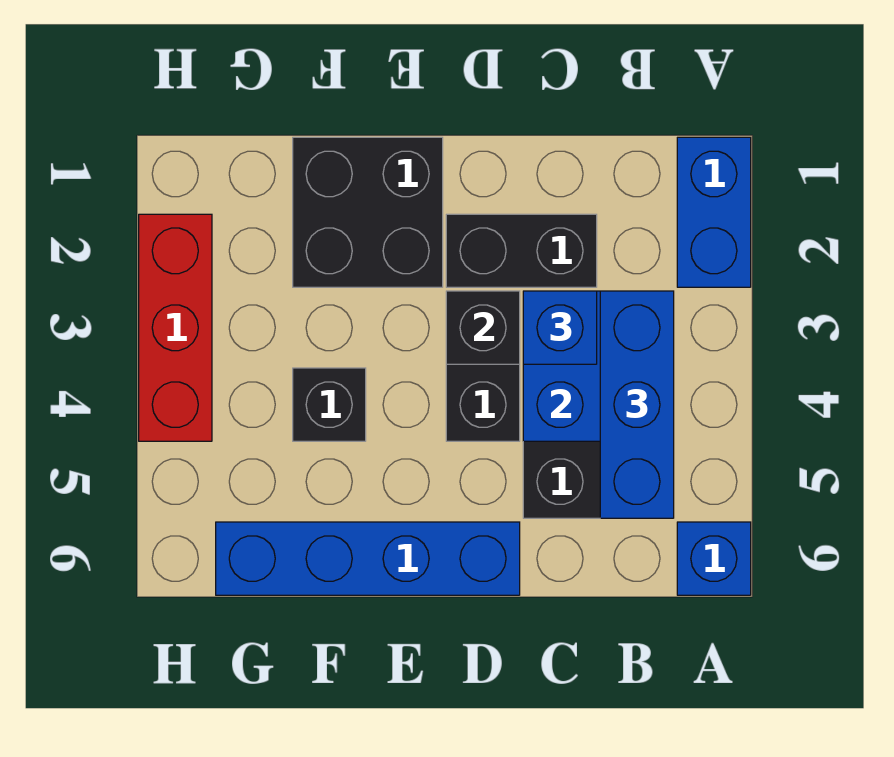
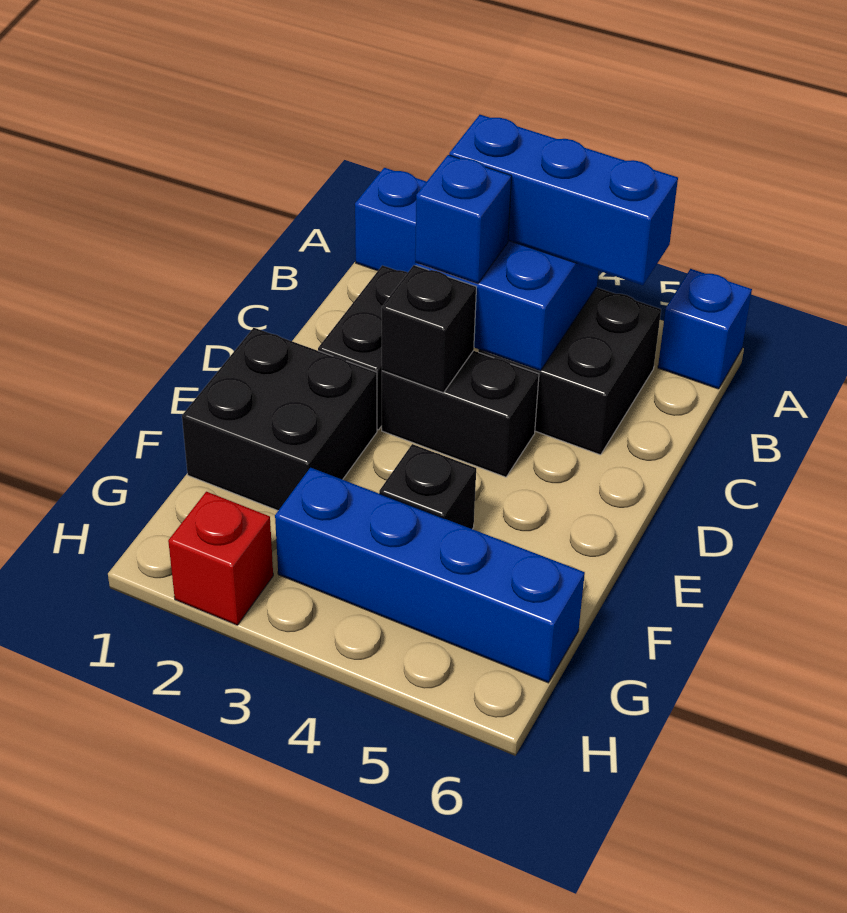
blue brick D6:G6 level 1 -> blue brick G3:G6 level 1
red brick H2:H4 level 1 -> red brick H2 level 1

